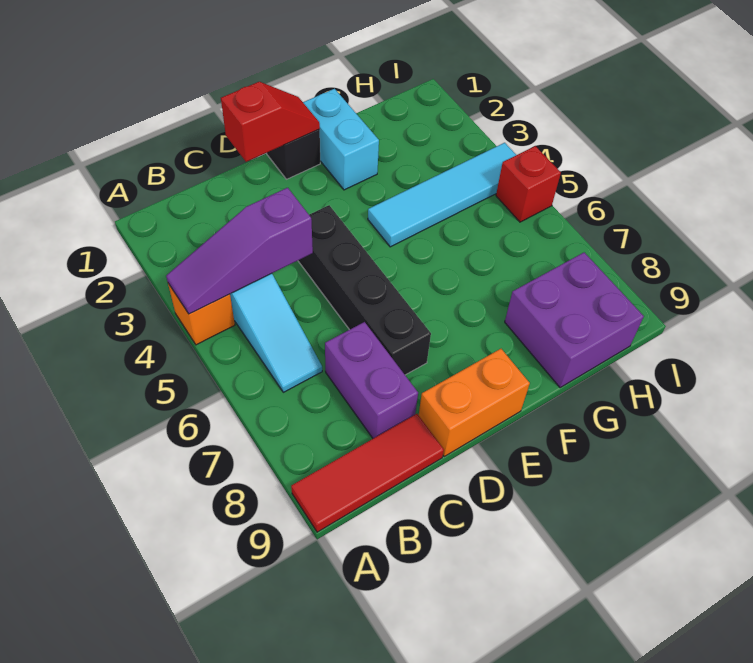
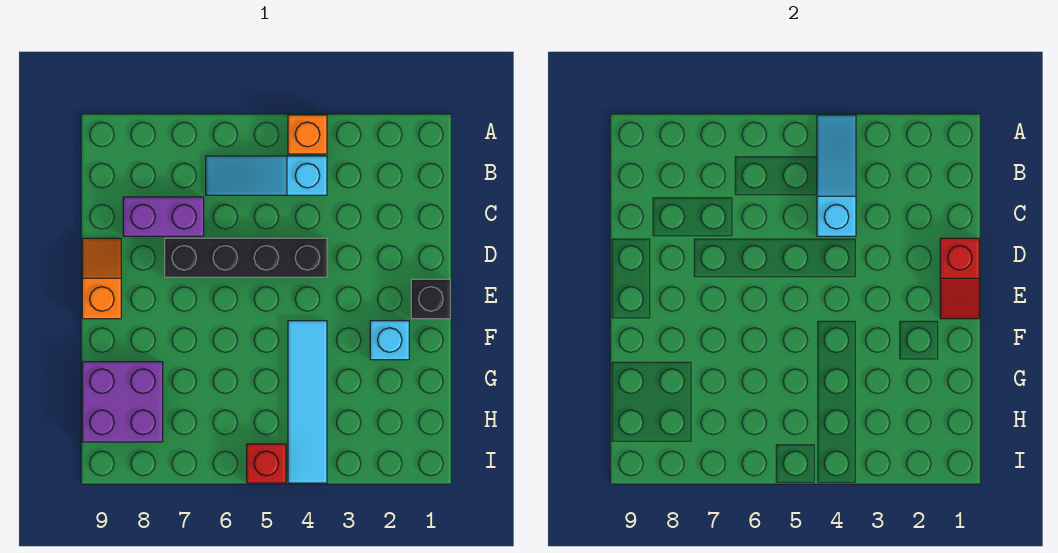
purple slope A4:C4 level 2 top C -> cyan slope A4:C4 level 2 top C
red tile A9:C9 level 1 -> none
orange brick D9:E9 level 1 -> orange slope D9:E9 level 1 top E
cyan brick F1:F2 level 1 -> cyan brick F2 level 1

